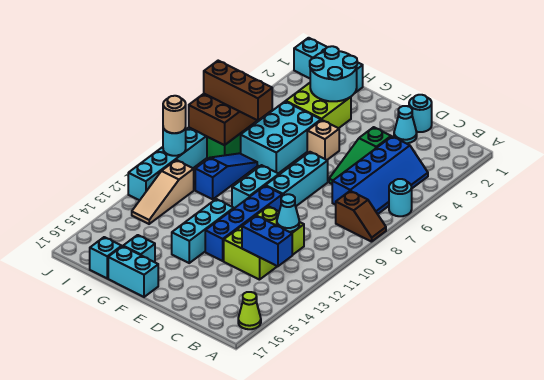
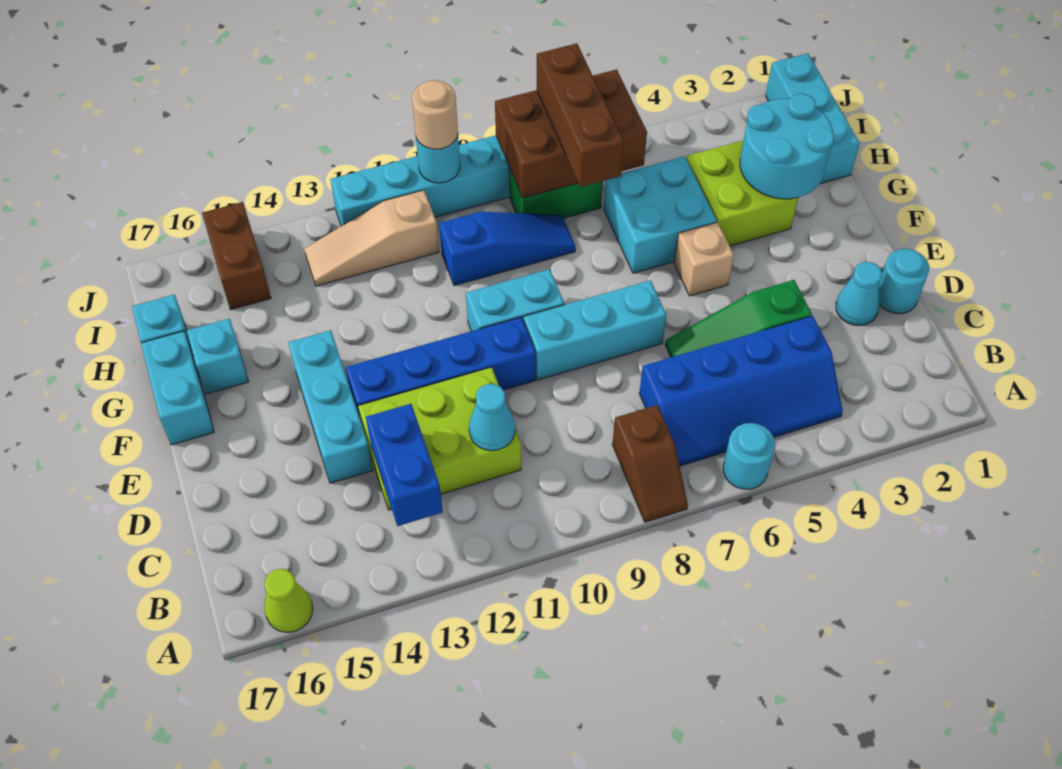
cyan brick F12:F14 level 1 -> cyan brick D14:F14 level 1
cyan brick G5:H7 level 1 -> cyan brick G5:H6 level 1
none -> brown brick I15:J15 level 1

